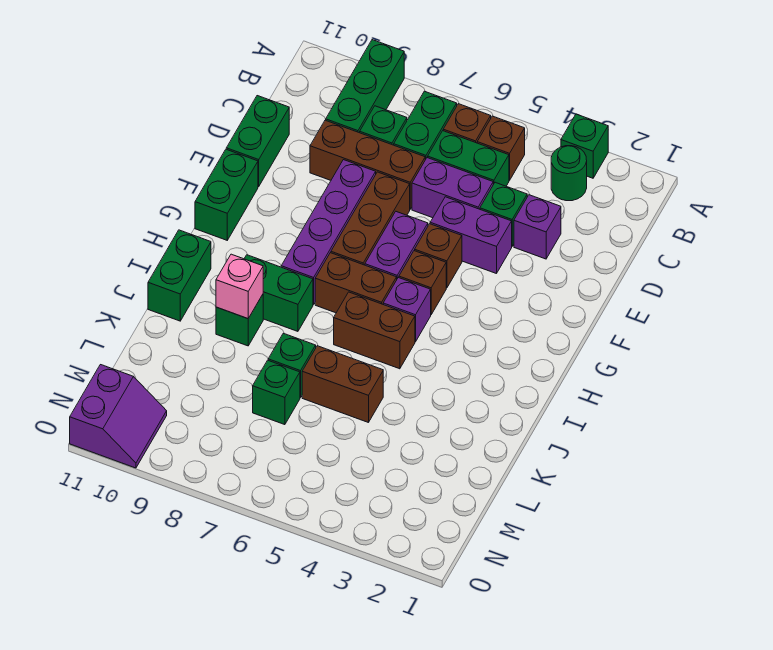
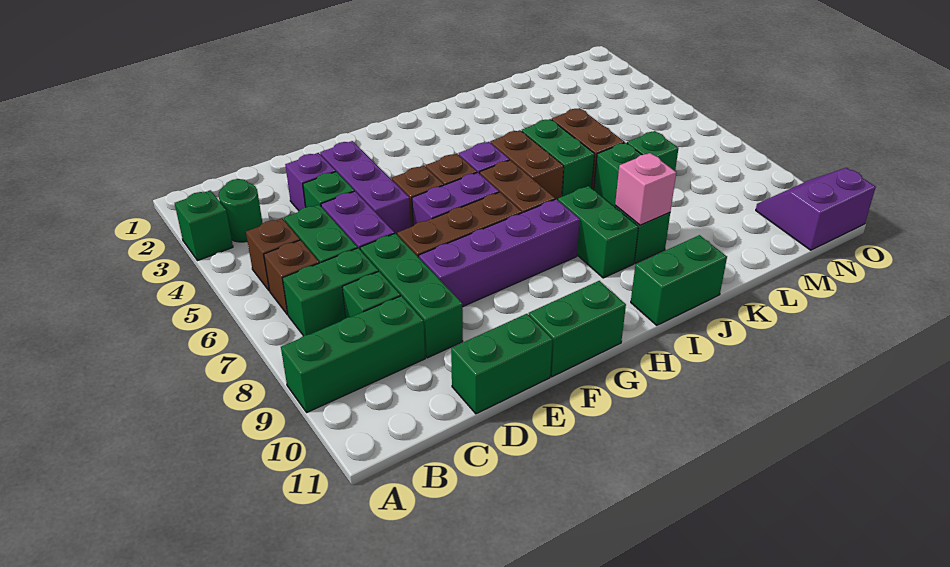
brown brick D7:D9 level 1 -> green brick D7:D9 level 1
purple brick E4:E5 level 1 -> purple brick E3:E5 level 1
none -> green brick J5:J6 level 1

